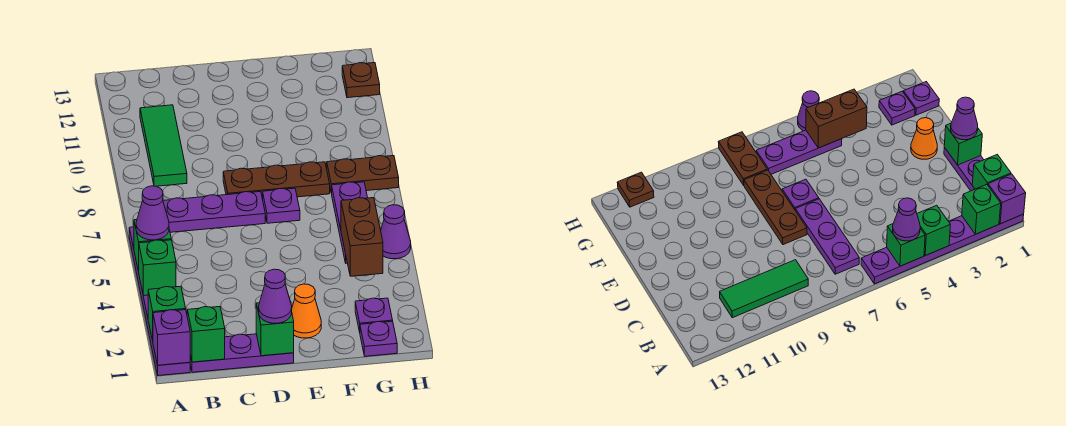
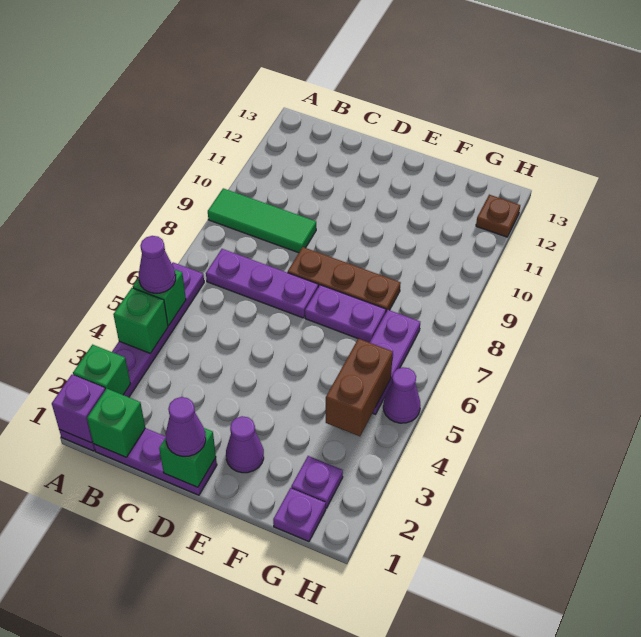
green tile B9:B11 level 1 -> green tile A9:C9 level 1
orange cone E2 level 1 -> purple cone E2 level 1
purple plate E7 level 1 -> purple plate E7:F7 level 1
brown plate G8:H8 level 1 -> none

